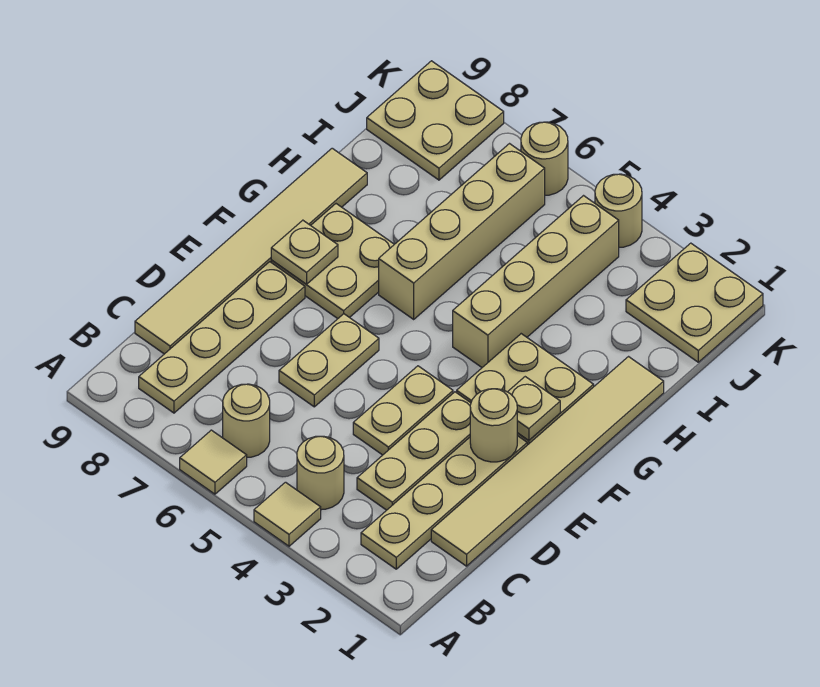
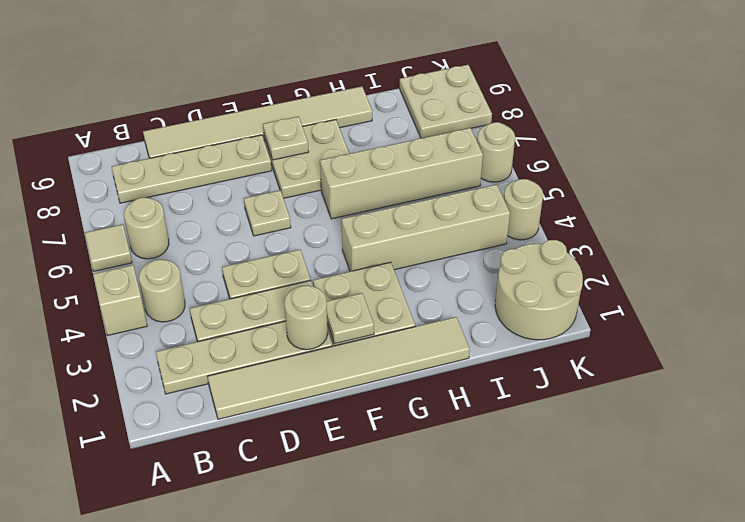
tan tile A4 level 1 -> tan brick A4 level 1
tan plate D6:E6 level 1 -> tan plate E6 level 1
tan plate J1:K2 level 1 -> tan round brick J1:K2 level 1

